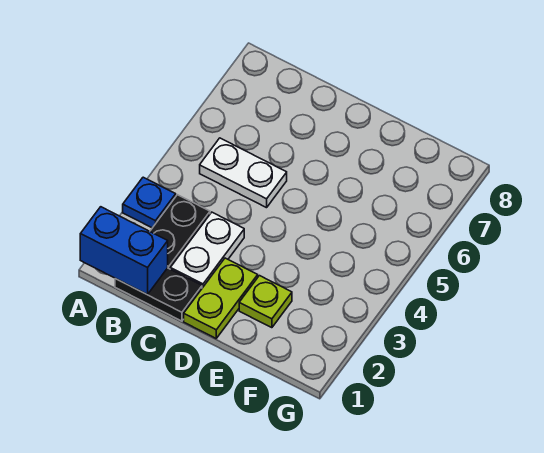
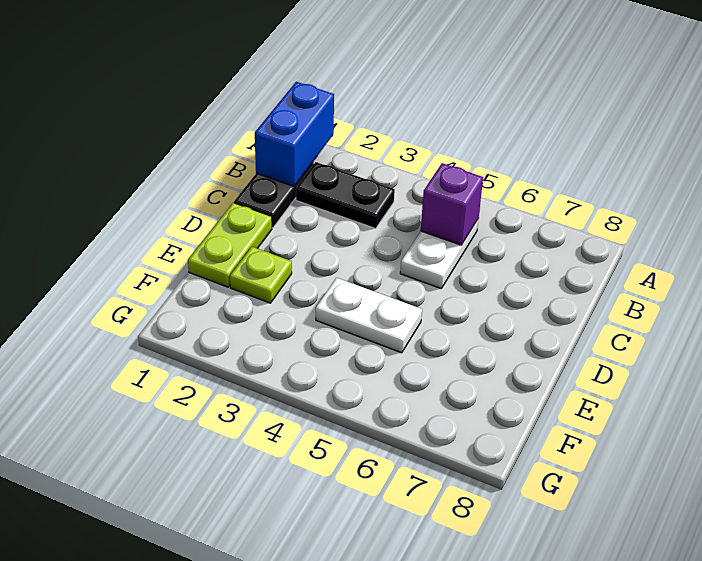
blue plate A3 level 1 -> none
none -> purple brick B5 level 2
white plate C2:C3 level 1 -> white plate E4:E5 level 1
lime plate D1:D2 level 1 -> lime plate D1:E1 level 1

